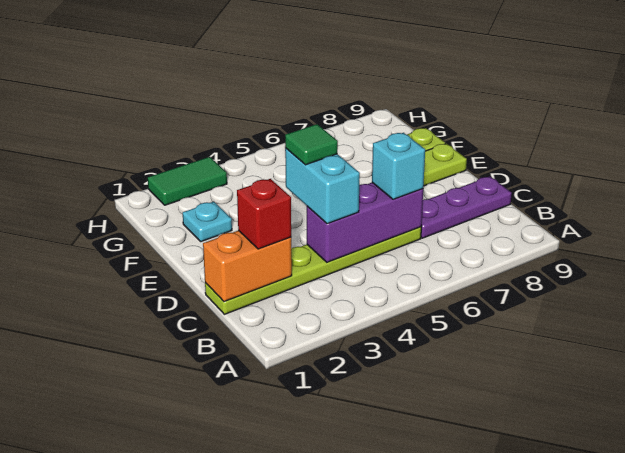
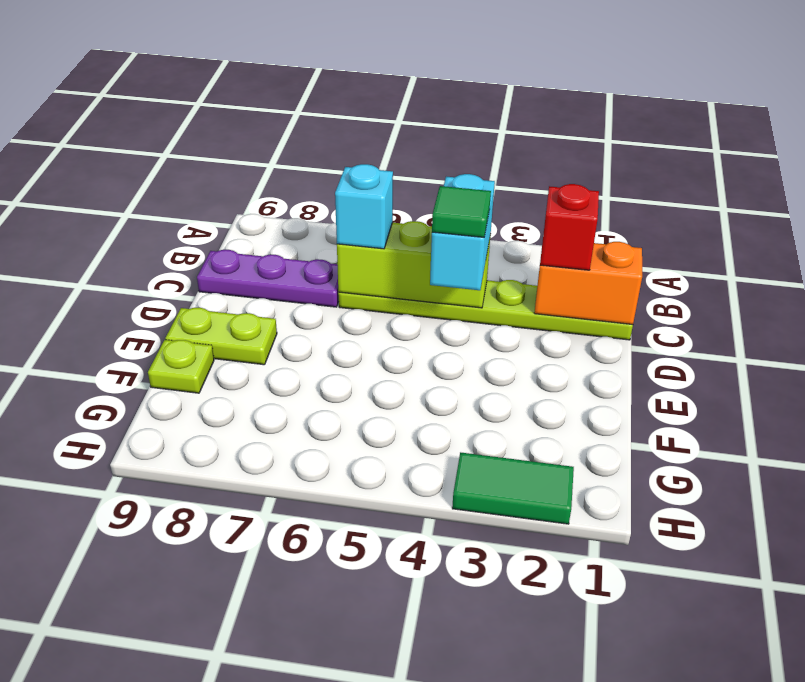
purple brick C4:C6 level 2 -> lime brick C4:C6 level 2
cyan plate F2 level 1 -> none

